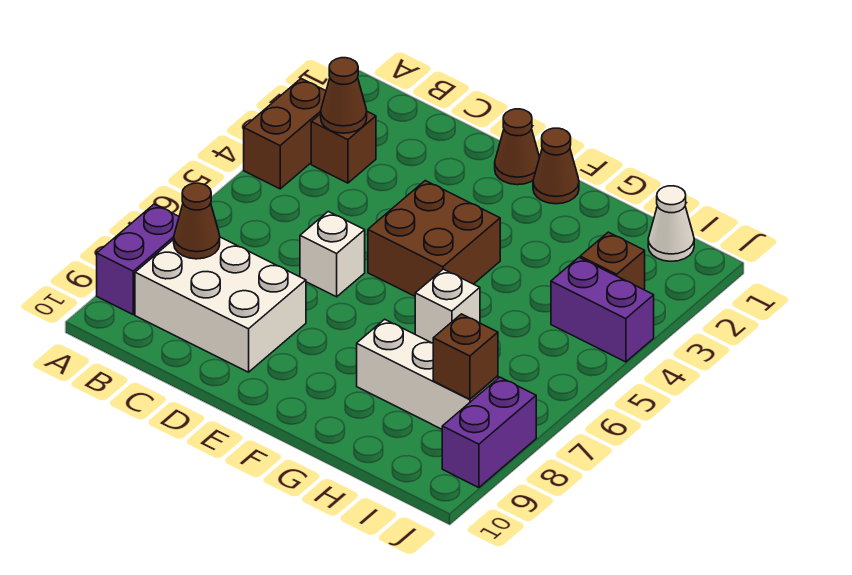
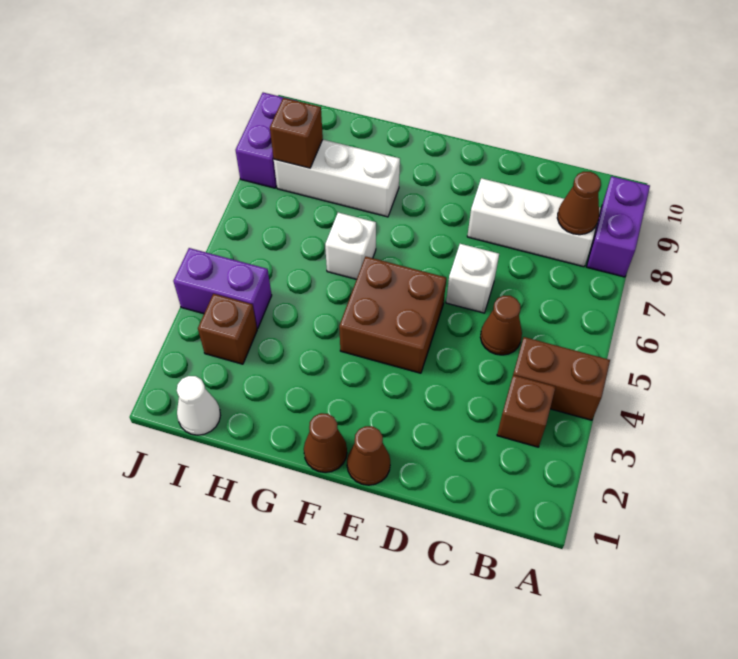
brown brick A3:A4 level 1 -> brown brick A4:B4 level 1
brown cone B3 level 2 -> brown cone C5 level 1
white brick B8:D9 level 1 -> white brick B8:D8 level 1

